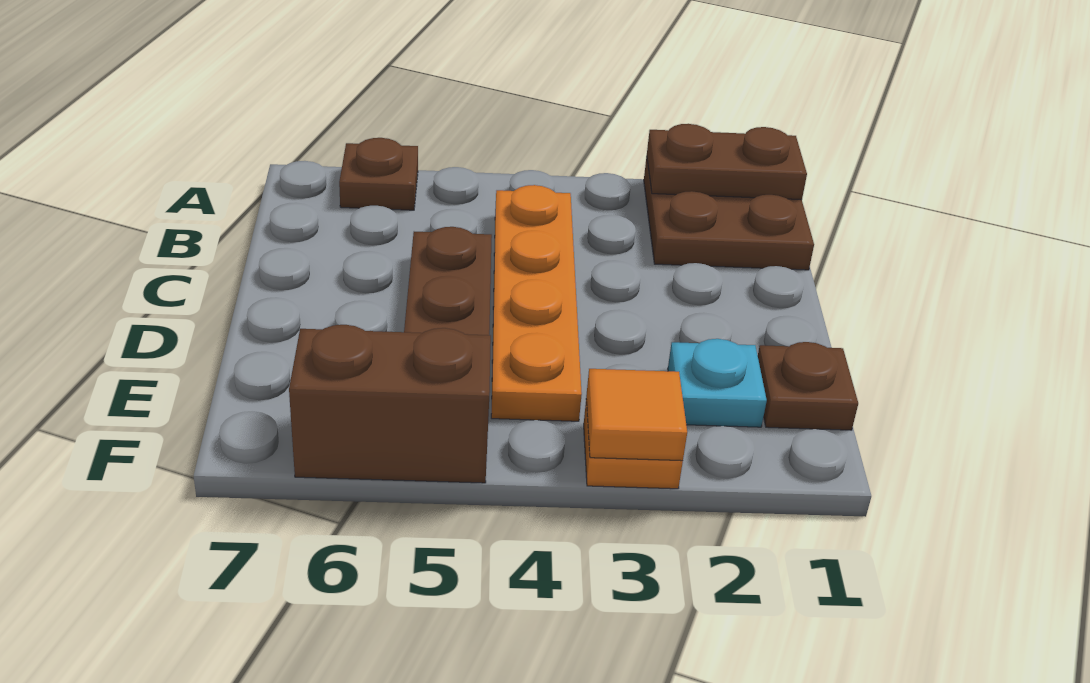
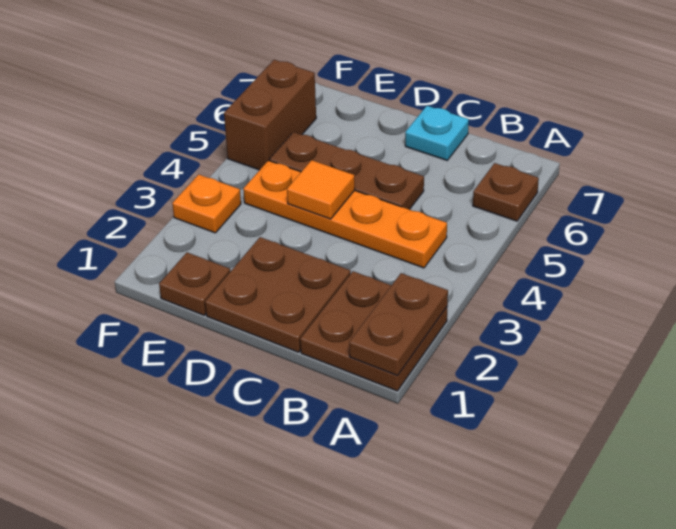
none -> brown plate C1:D2 level 1
cyan plate E2 level 1 -> cyan plate C7 level 1
orange tile F3 level 2 -> orange tile D4 level 2

